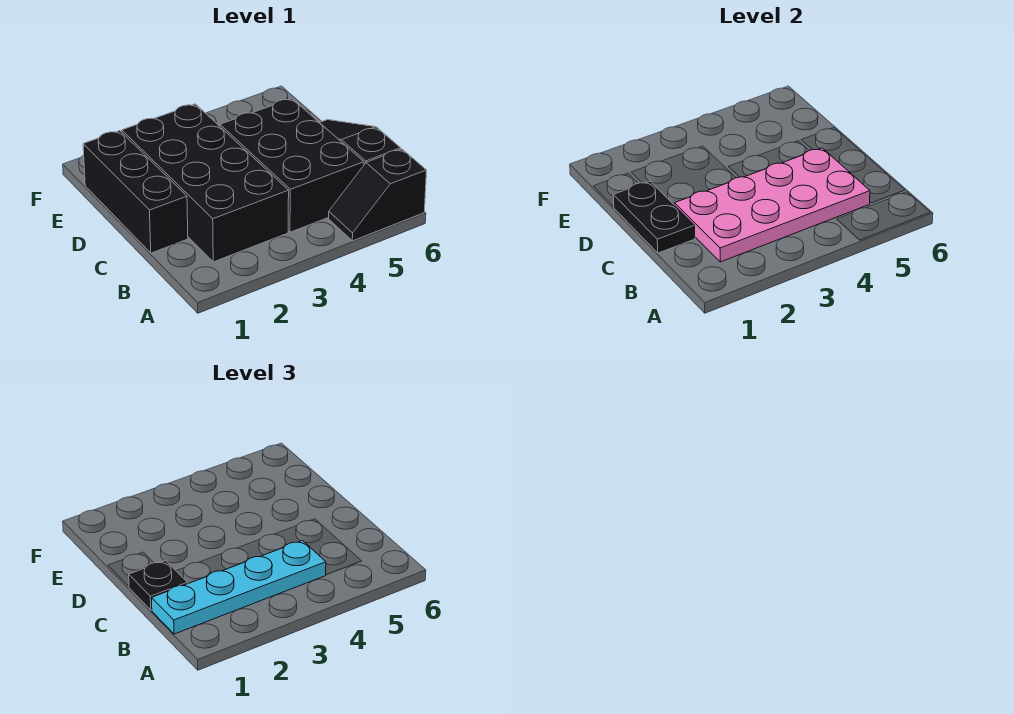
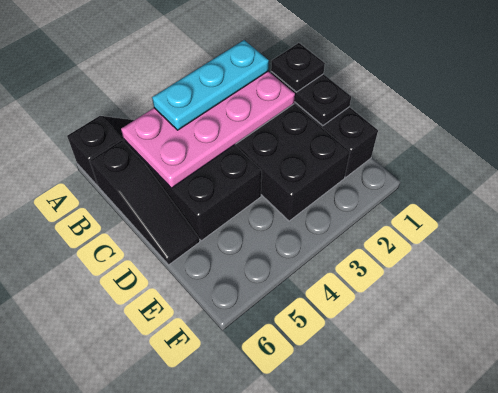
cyan plate B1:B4 level 3 -> cyan plate B2:B4 level 3

